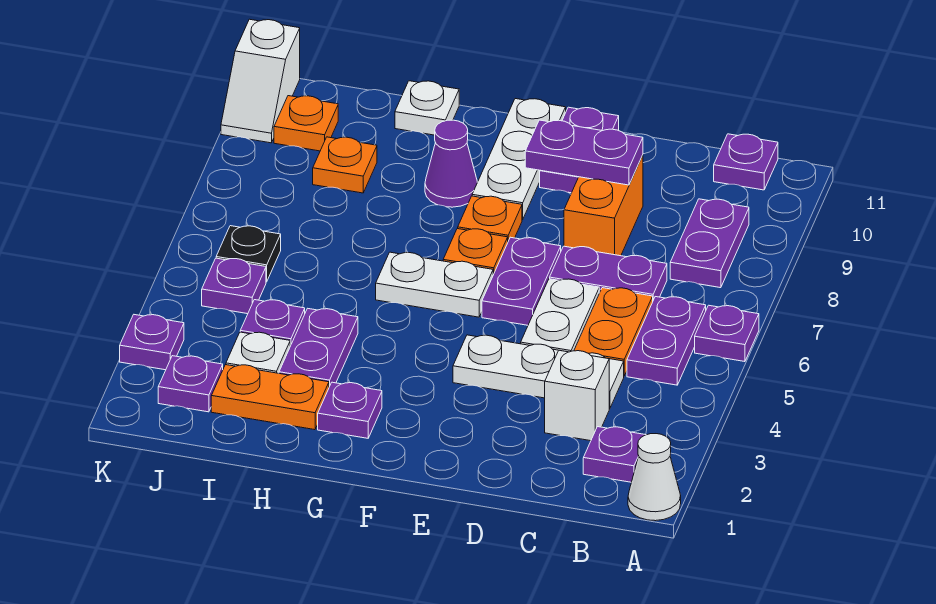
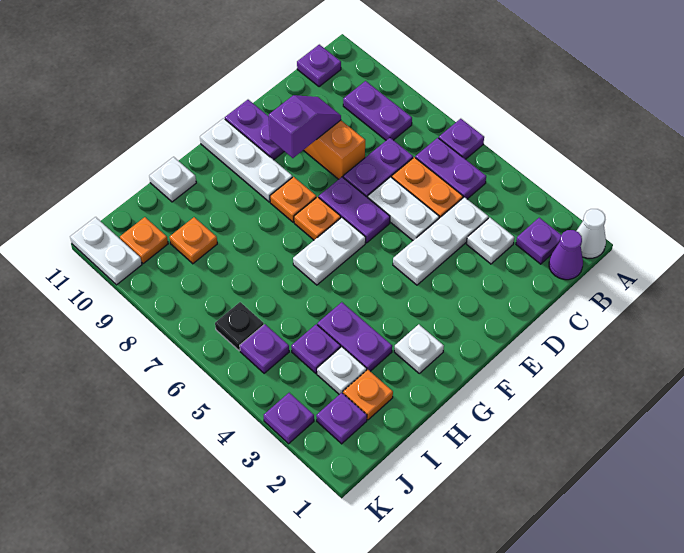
white brick C3 level 1 -> white plate C3 level 1
purple plate D9:E9 level 2 -> purple slope D9:E9 level 2 top E
purple plate G2 level 1 -> white plate G2 level 1
purple cone G9 level 1 -> purple cone B1 level 1
orange plate H2:I2 level 1 -> orange plate I2 level 1
white slope K10:K11 level 1 top 11 -> white plate K10:K11 level 1

